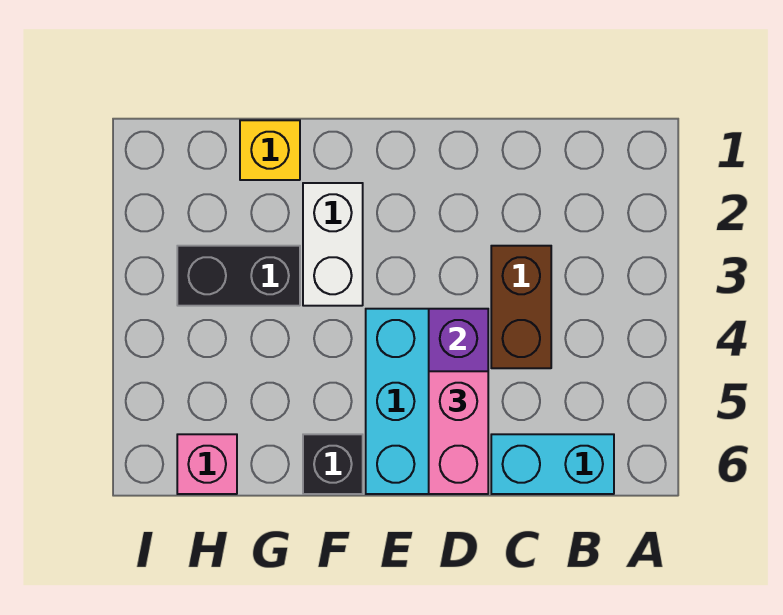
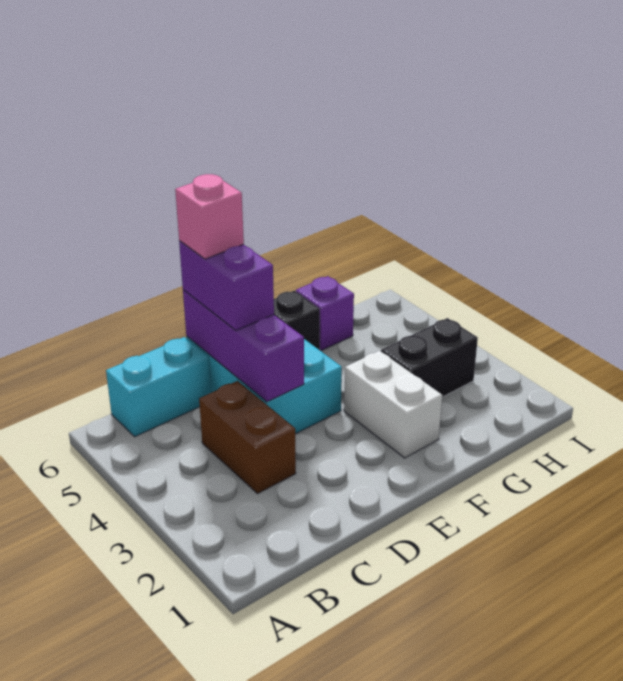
pink brick D5:D6 level 3 -> purple brick D5:D6 level 3
yellow brick G1 level 1 -> none
none -> purple brick G6 level 1
pink brick H6 level 1 -> pink brick D6 level 4

